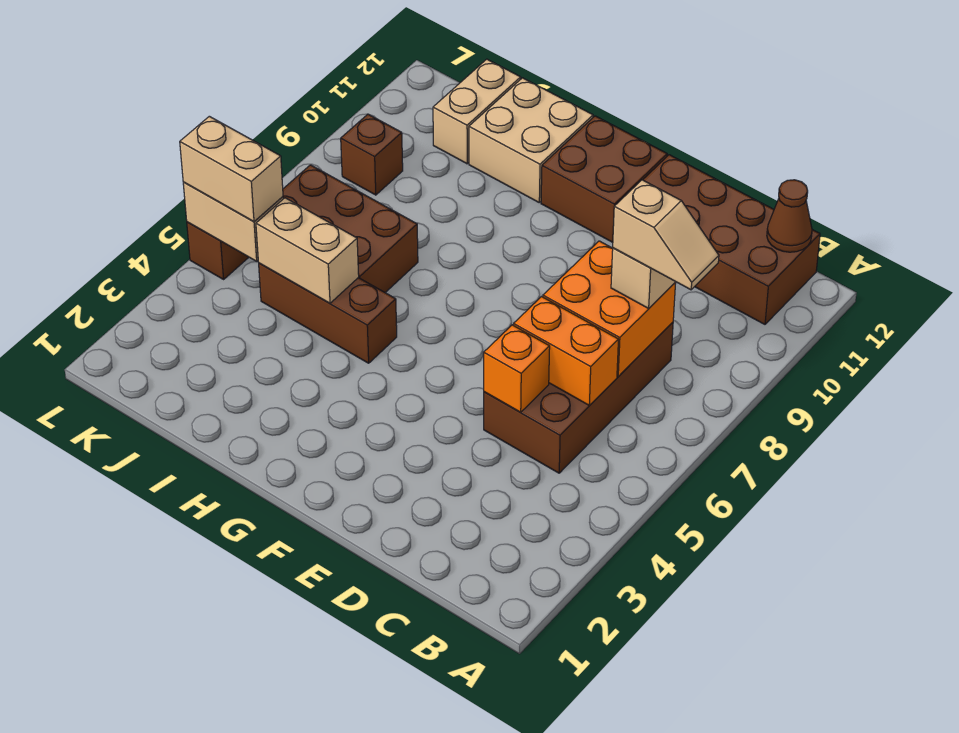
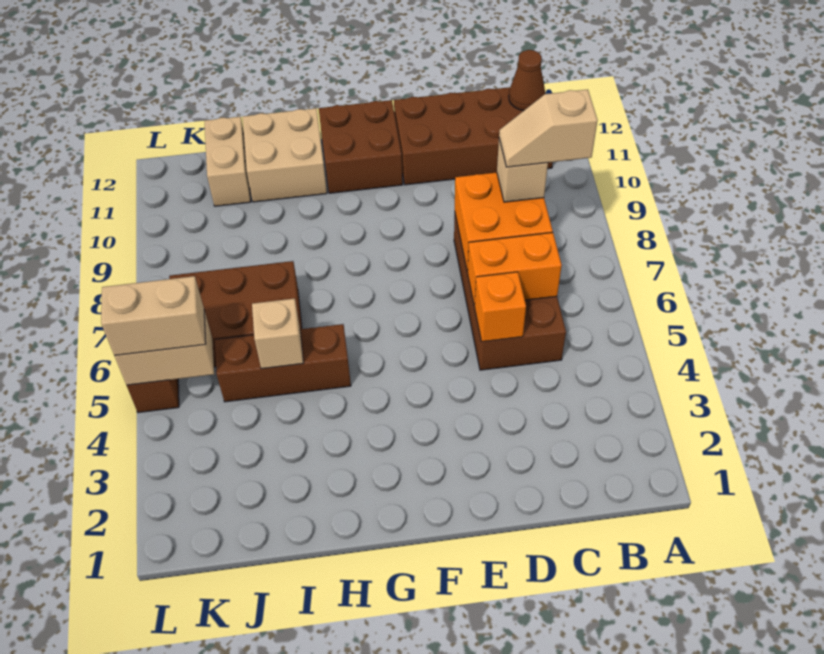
tan slope B8:C8 level 4 top C -> tan slope B8:C8 level 4 top B
tan brick I5:J5 level 2 -> tan brick I5 level 2
brown brick K9 level 1 -> none

